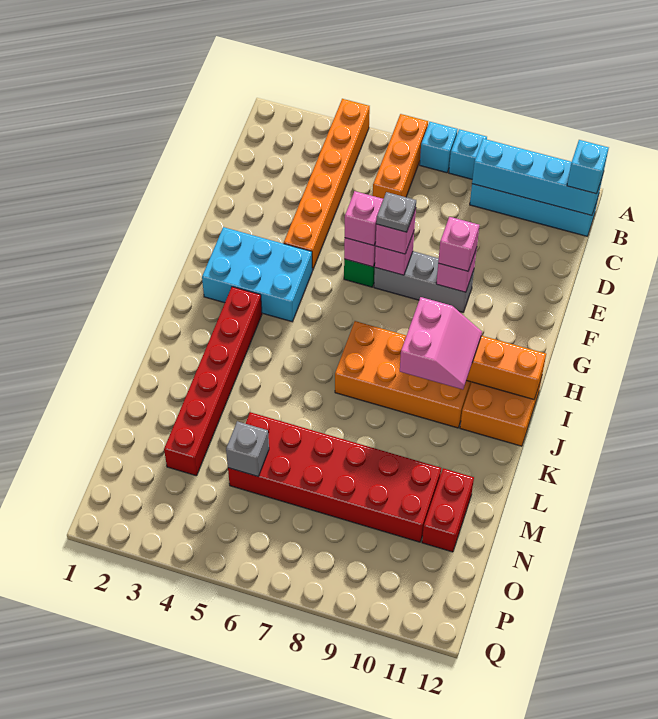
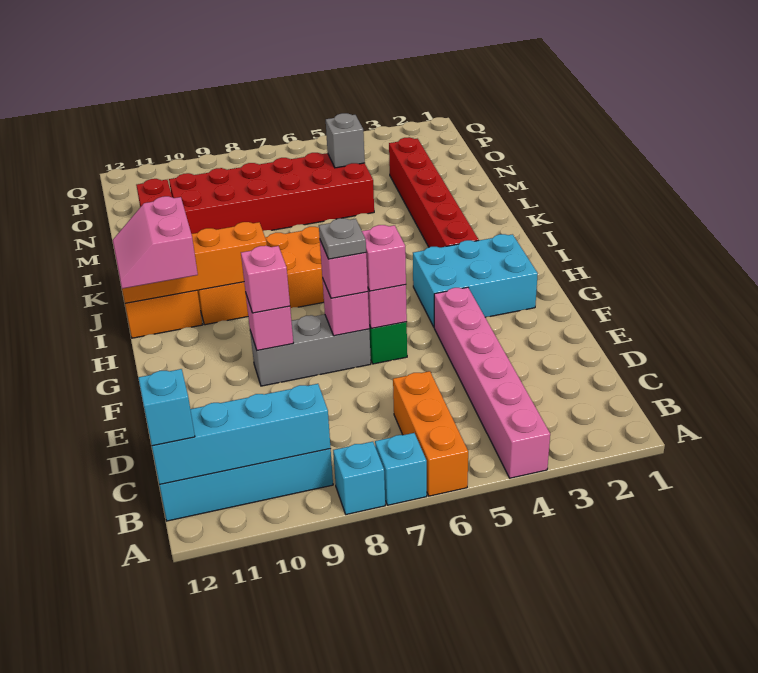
orange brick A4:F4 level 1 -> pink brick A4:F4 level 1
pink slope I9:J10 level 3 top 9 -> pink slope H11:I12 level 3 top 11

